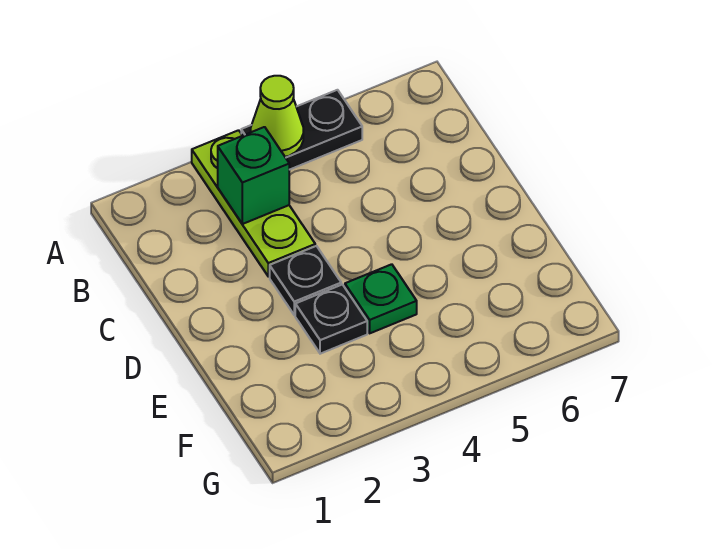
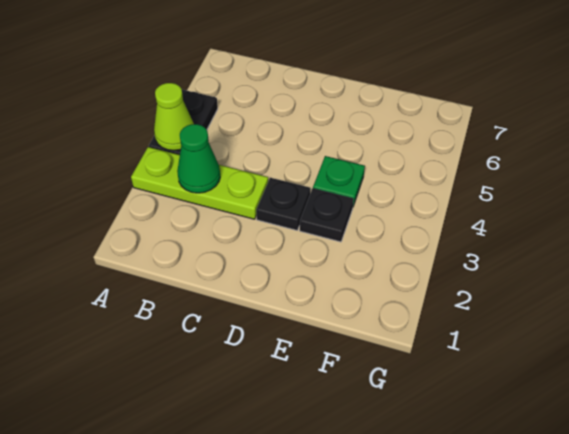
green brick B3 level 2 -> green cone B3 level 2

